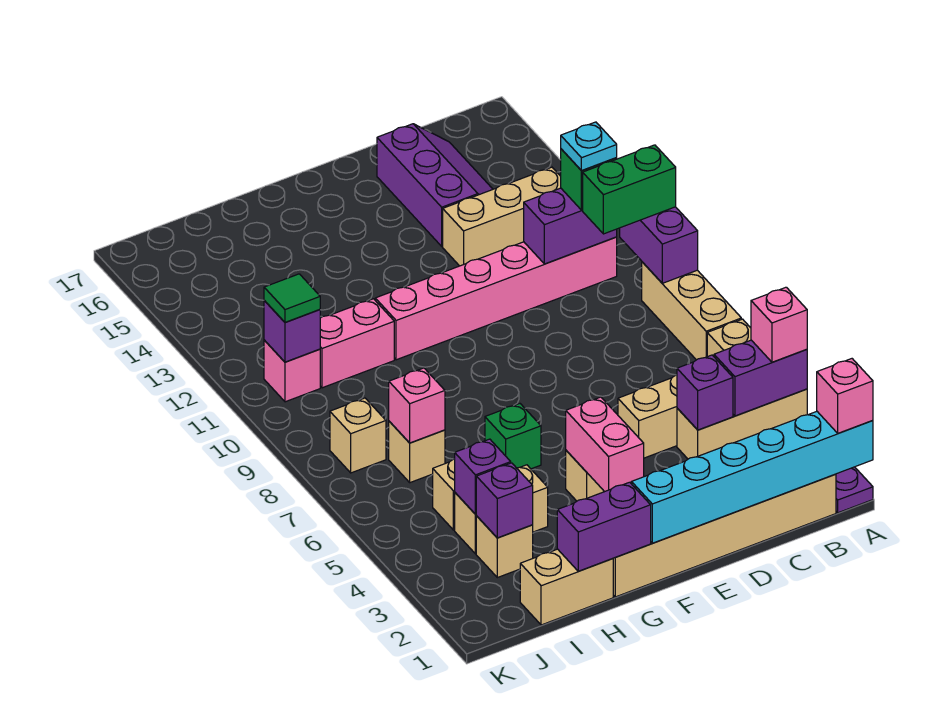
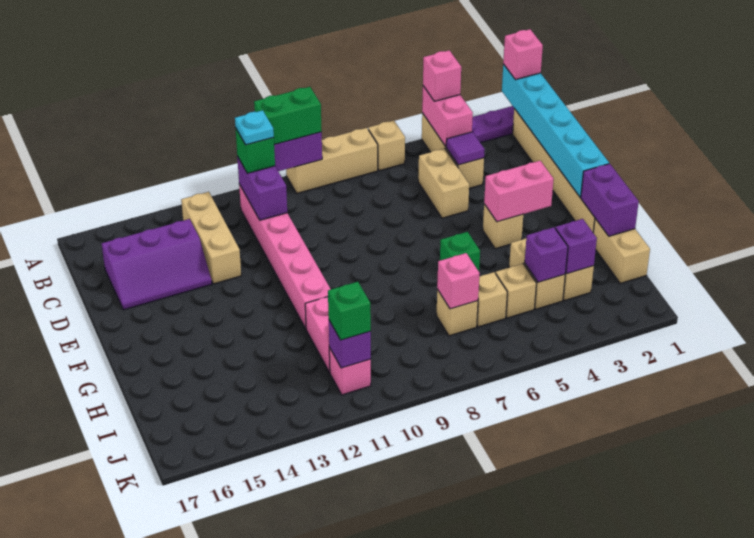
purple brick A4:B4 level 2 -> pink brick A4:B4 level 2
green brick A10:B10 level 3 -> green brick A9:A10 level 3
purple brick C4 level 2 -> purple tile C4 level 2
purple slope C14:D16 level 1 top D -> purple slope C14:D16 level 1 top C
tan brick J8 level 1 -> tan brick I6 level 1
green tile J11 level 3 -> green brick J11 level 3

